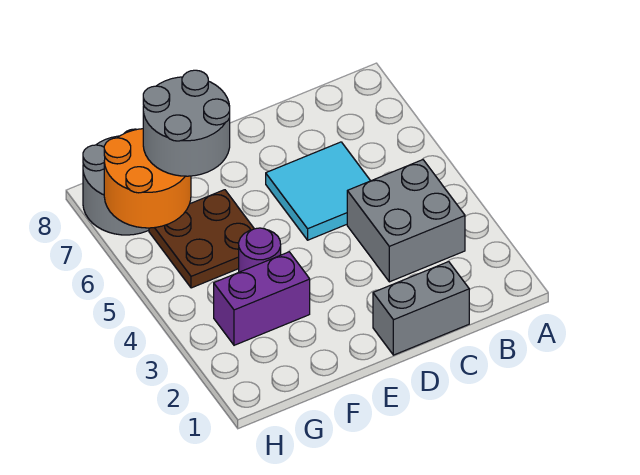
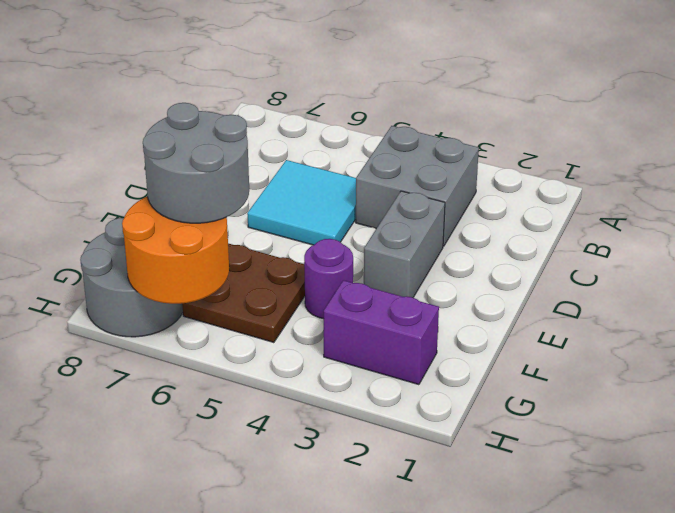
grey brick C1:D1 level 1 -> grey brick D3:E3 level 1
purple brick F3:G3 level 1 -> purple brick G2:G3 level 1

